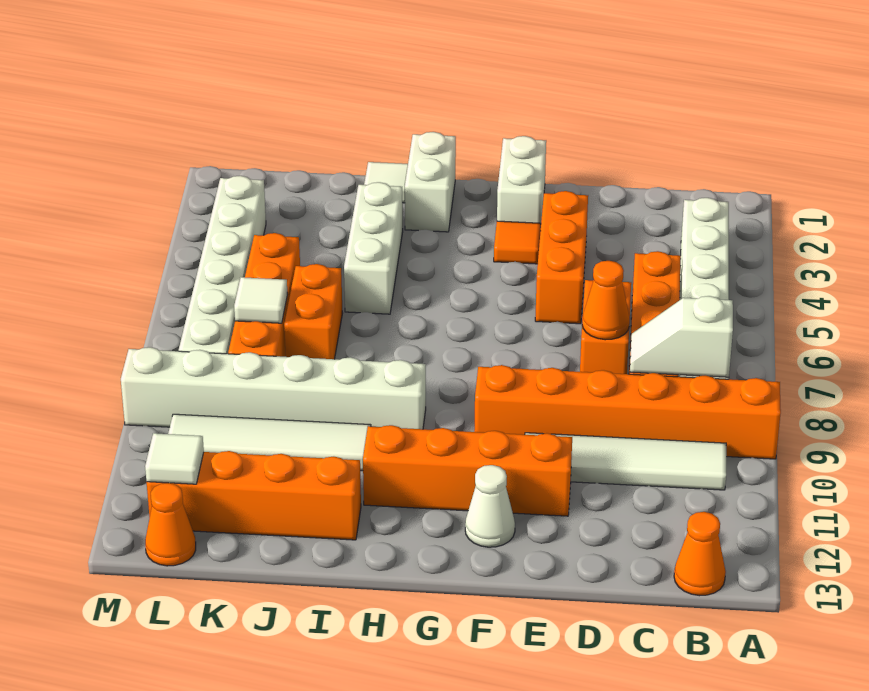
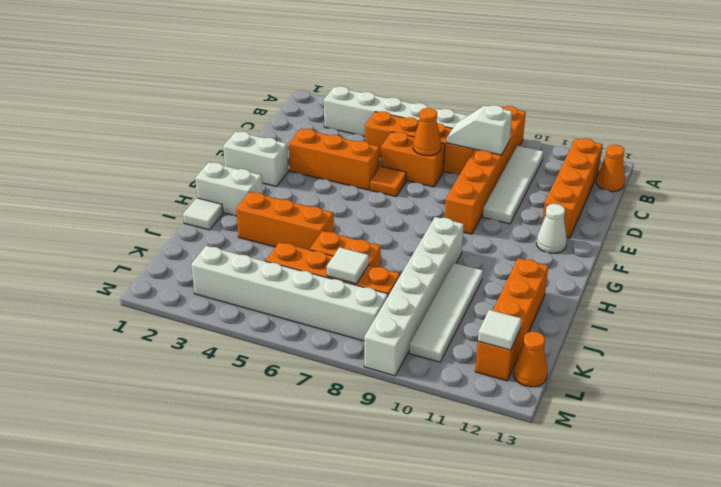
white slope B8:C8 level 2 top B -> white slope C8:C9 level 2 top 9
orange brick E11:H11 level 1 -> orange brick B12:E12 level 1
orange tile F3 level 1 -> orange tile E6 level 1
white brick I3:I5 level 1 -> orange brick I3:I5 level 1

